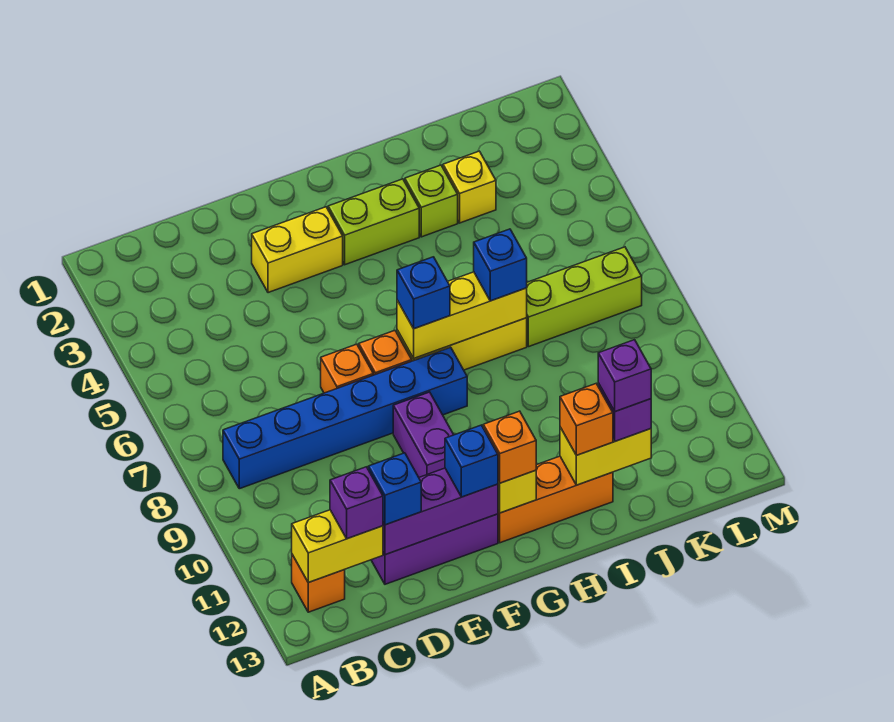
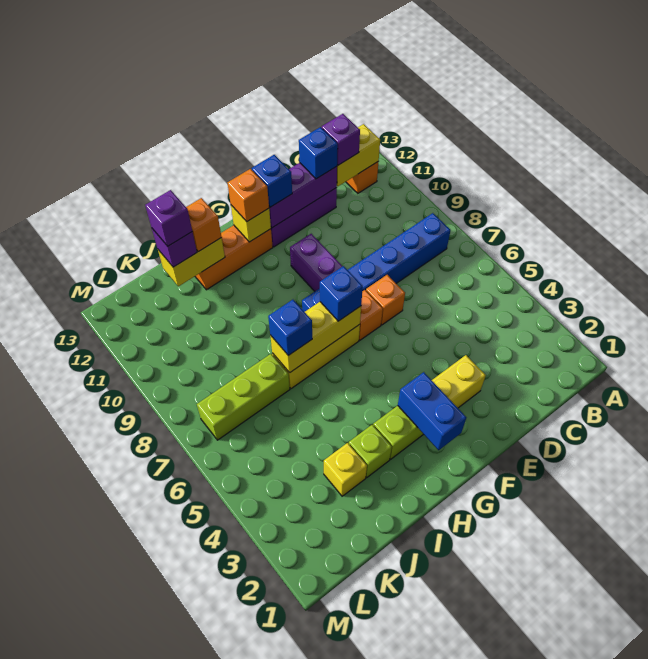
none -> blue brick G2:G3 level 2

